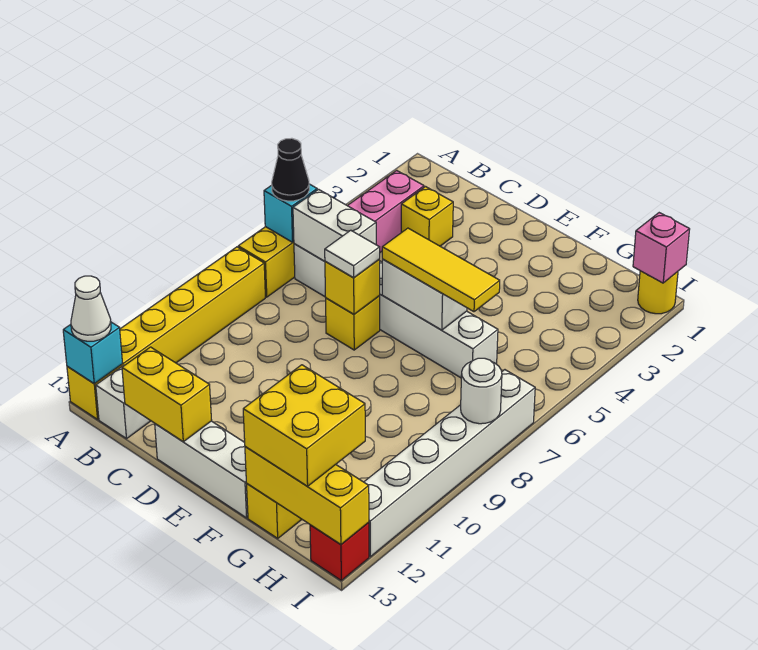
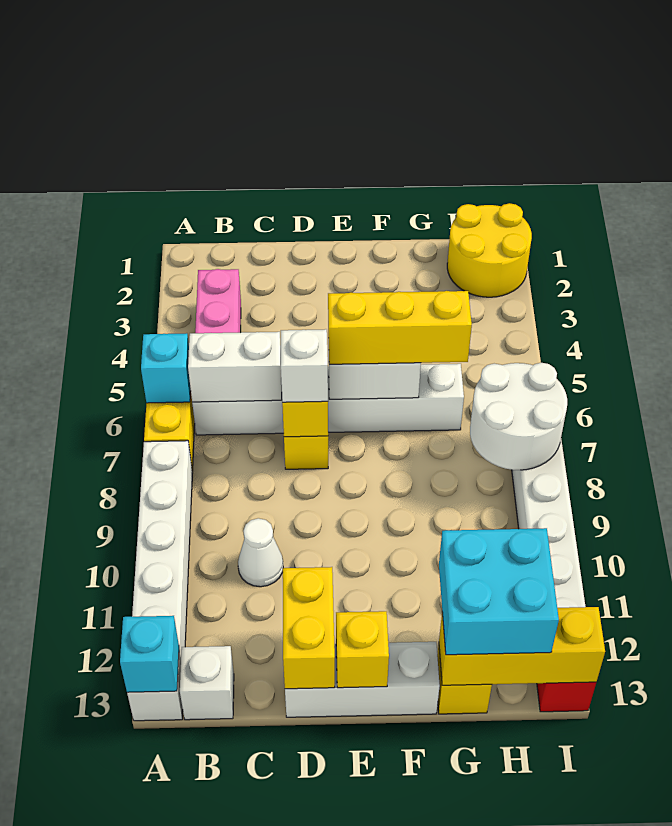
black cone A6 level 3 -> none
yellow brick A8:A13 level 1 -> white brick A8:A13 level 1
white cone A13 level 3 -> white cone C10 level 1
yellow brick C3 level 1 -> yellow brick E13 level 2
yellow brick C13:D13 level 2 -> yellow brick D12:D13 level 2
white tile D7 level 3 -> white brick D7 level 3
yellow tile E6:G6 level 3 -> yellow brick E6:G6 level 3
yellow brick G12:H13 level 3 -> cyan brick G12:H13 level 3
yellow round brick I1 level 1 -> yellow round brick H1:I2 level 1
pink brick I1 level 2 -> none
white round brick I8 level 2 -> white round brick H7:I8 level 2

